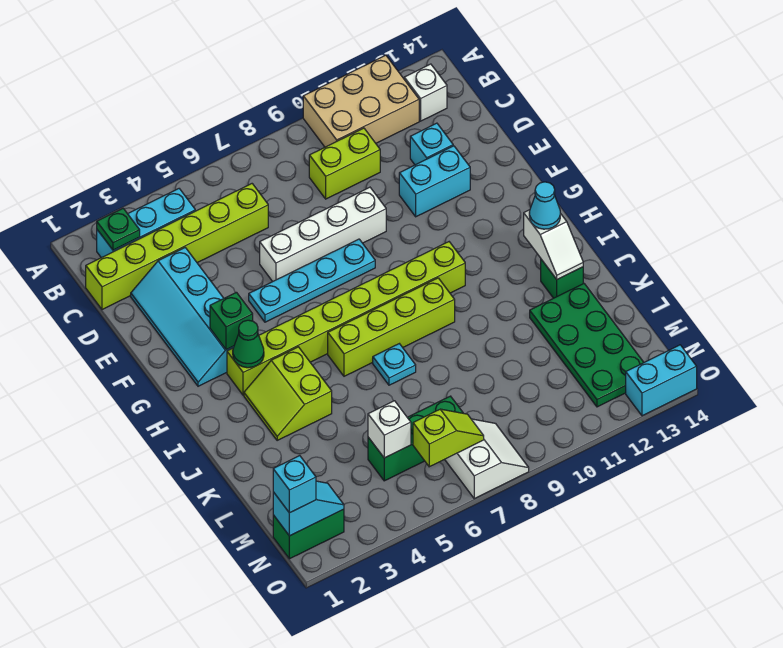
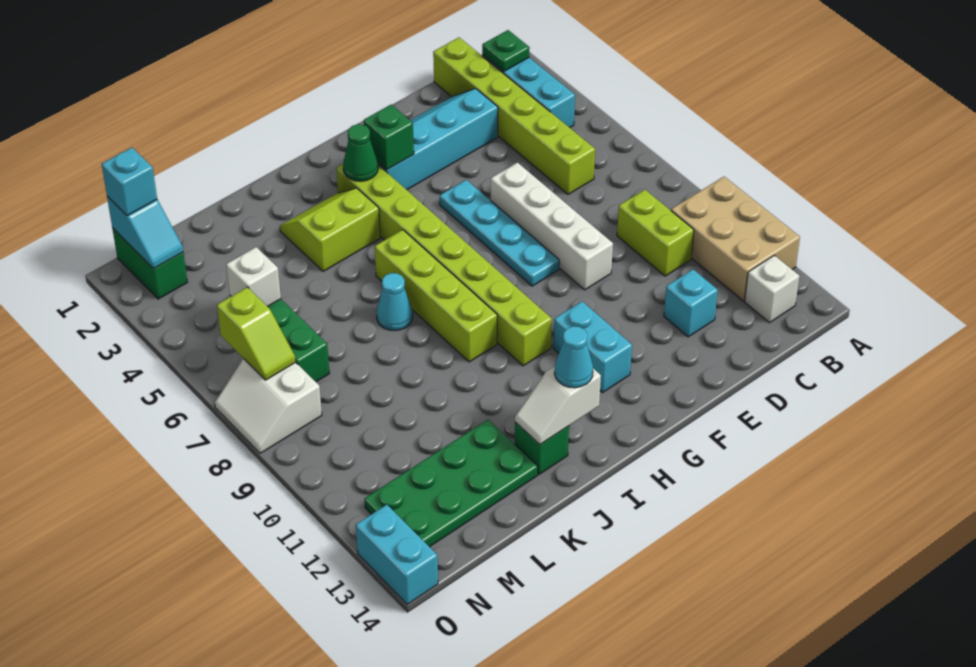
cyan brick E11:E12 level 1 -> cyan brick G11:G12 level 1
cyan plate J7 level 1 -> cyan cone J7 level 1
white slope N7:O8 level 1 top 7 -> white slope N7:O8 level 1 top N

